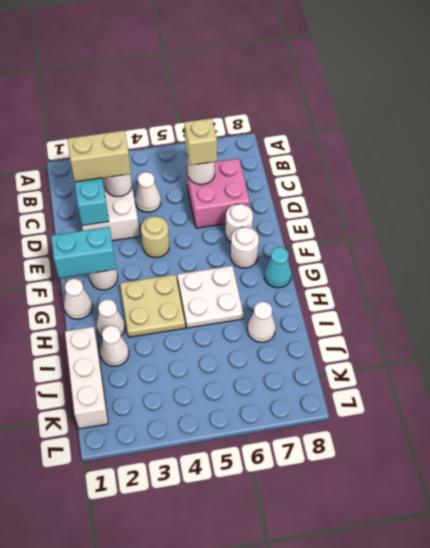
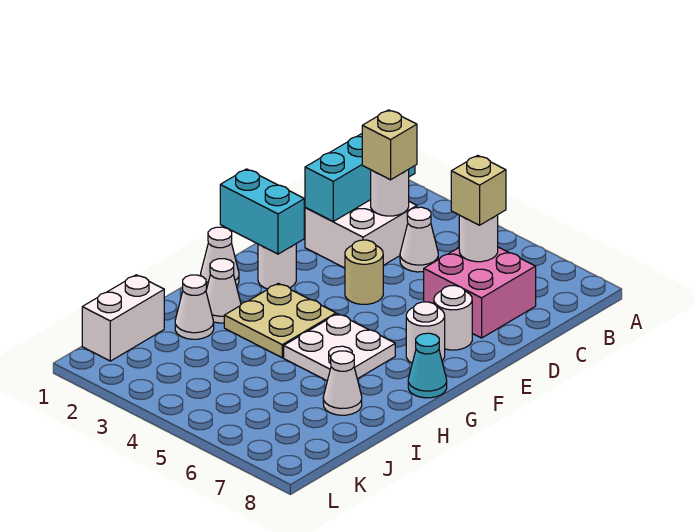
tan brick C2:C3 level 3 -> tan brick C3 level 3
white brick I1:K1 level 1 -> white brick J1:K1 level 1

